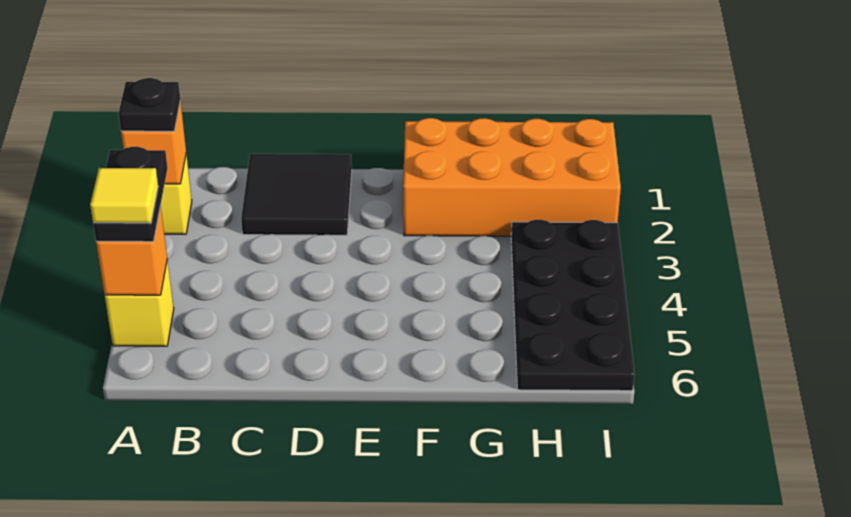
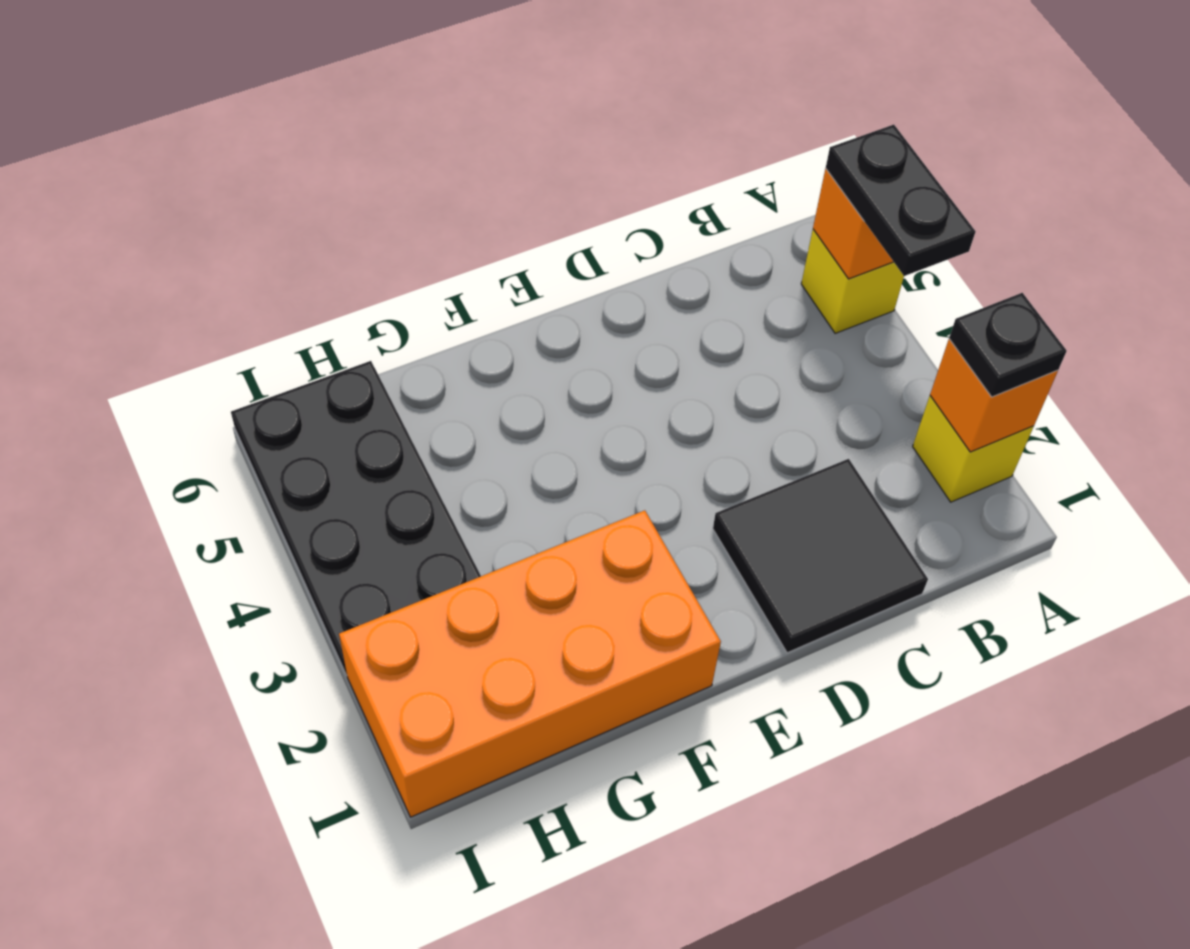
yellow tile A5 level 4 -> none

